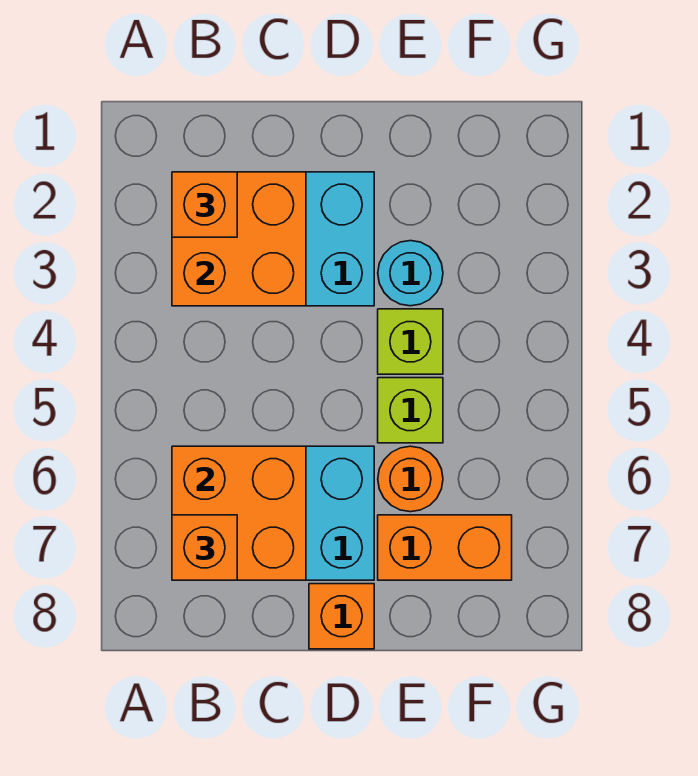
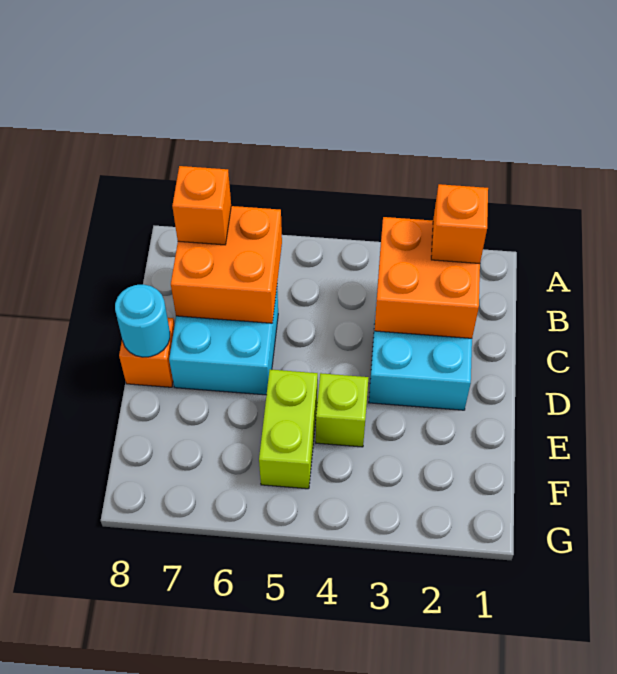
cyan round brick E3 level 1 -> cyan round brick D8 level 2
lime brick E5 level 1 -> lime brick E5:F5 level 1
orange round brick E6 level 1 -> none
orange brick E7:F7 level 1 -> none

